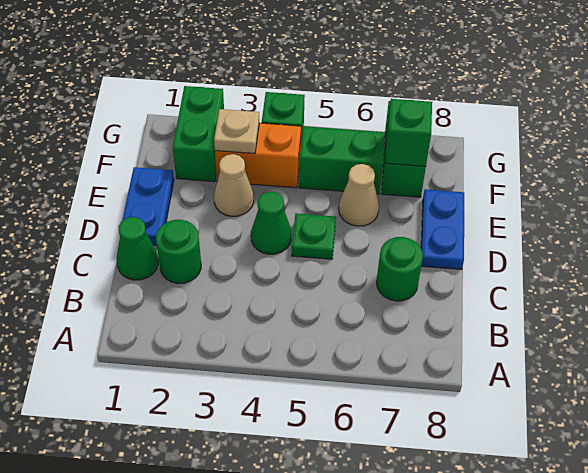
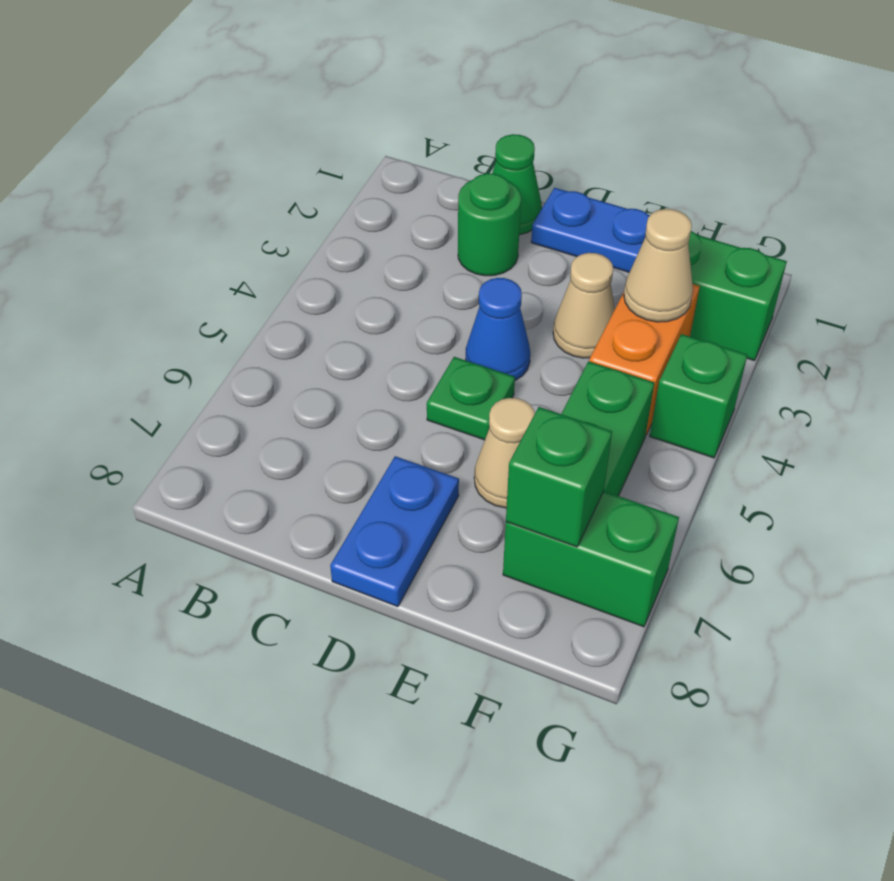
green round brick C7 level 1 -> none
green cone D4 level 1 -> blue cone D4 level 1
blue plate D8:E8 level 1 -> blue plate D7:D8 level 1
tan plate F3 level 2 -> tan cone F3 level 2

